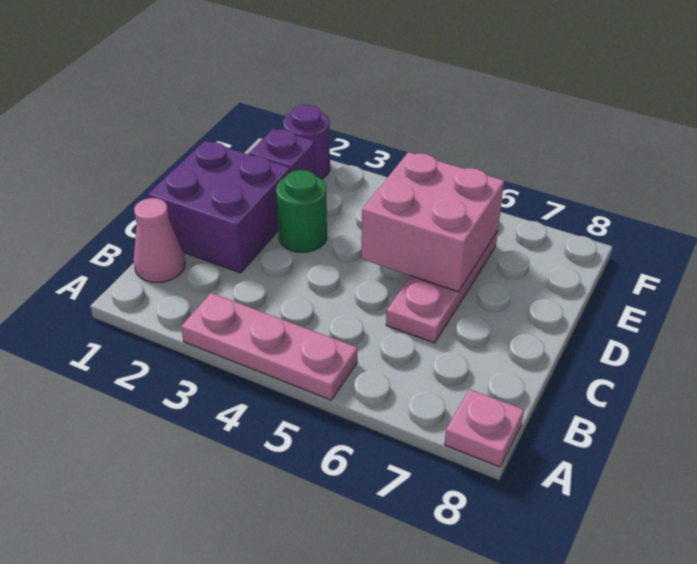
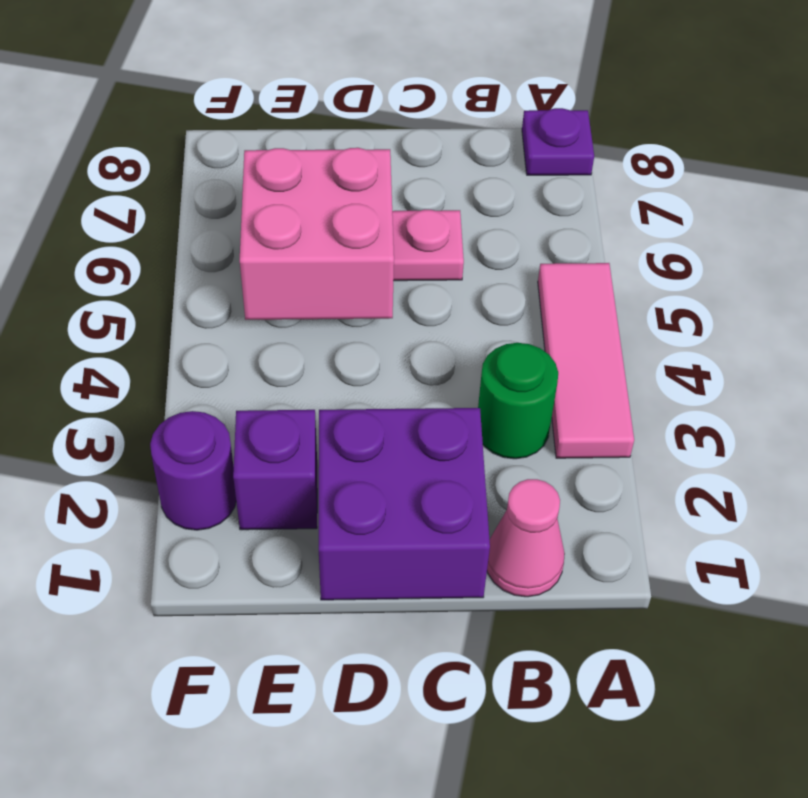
pink plate A3:A5 level 1 -> pink tile A3:A5 level 1
pink plate A8 level 1 -> purple plate A8 level 1
green round brick D3 level 1 -> green round brick B3 level 1

